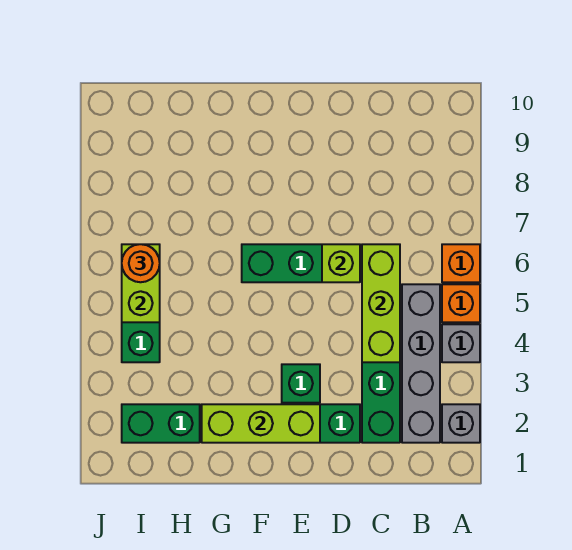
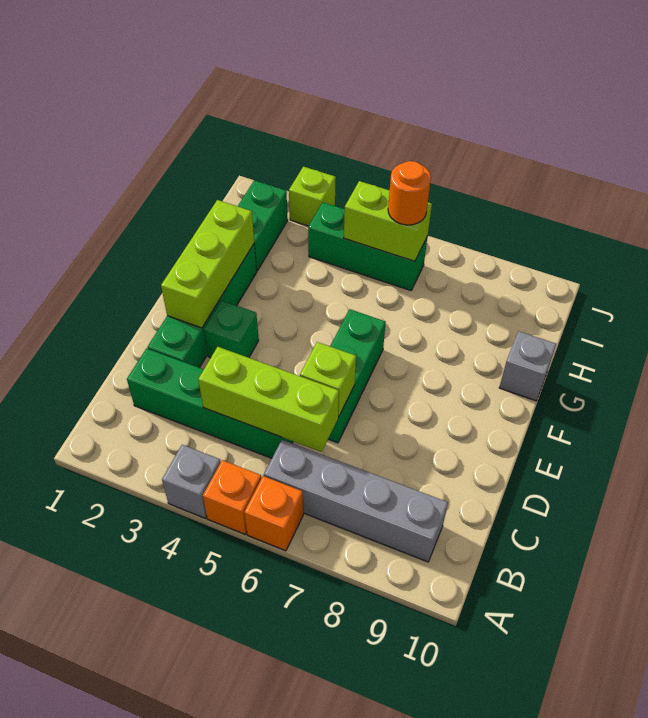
grey brick A2 level 1 -> grey brick G10 level 1
grey brick B2:B5 level 1 -> grey brick B6:B9 level 1
none -> lime brick J3 level 1

